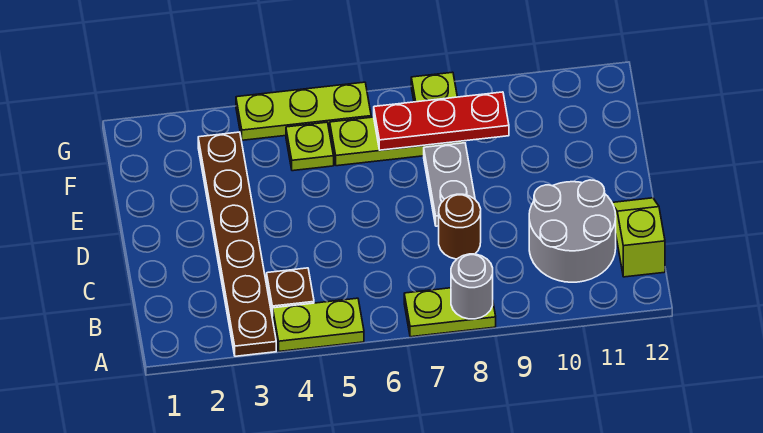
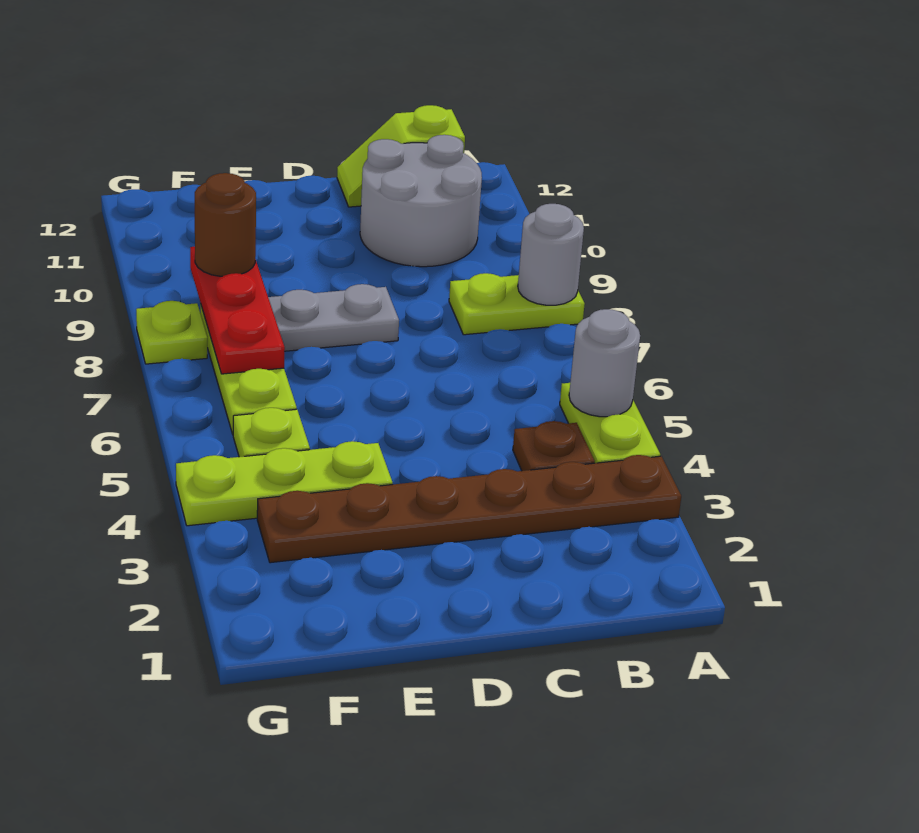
none -> grey round brick A5 level 2
lime plate A7:A8 level 1 -> lime plate A8:B8 level 1
brown round brick C8 level 1 -> brown round brick F9 level 3
lime plate G4:G6 level 1 -> lime plate E4:G4 level 1

